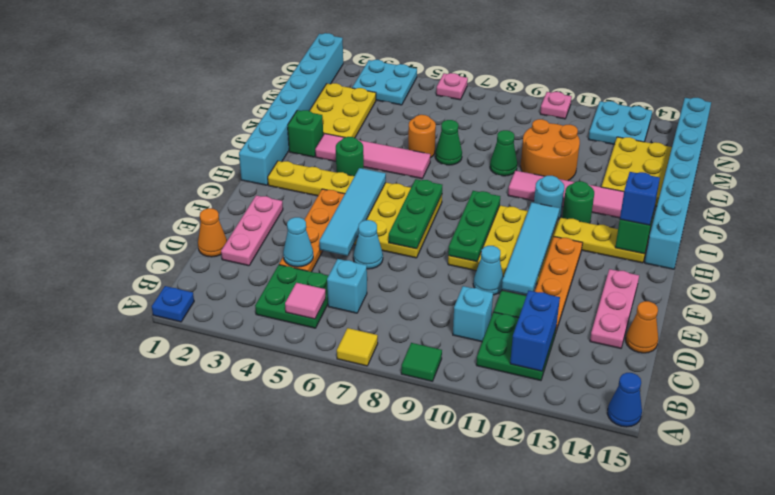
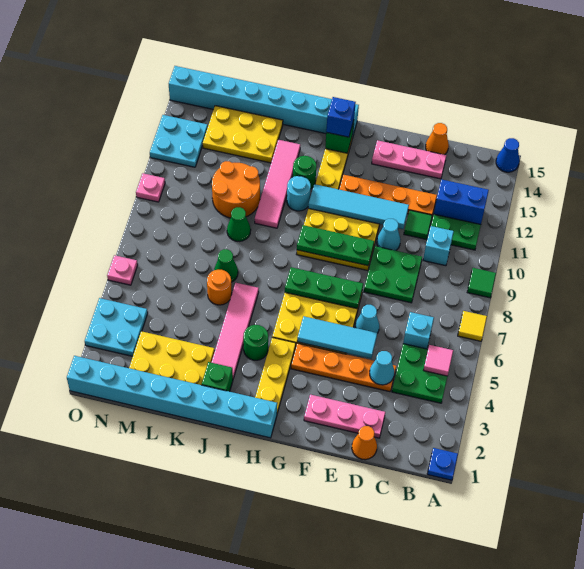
none -> green plate D8:E9 level 1
cyan tile E5:H5 level 2 -> cyan tile E5:G5 level 2

